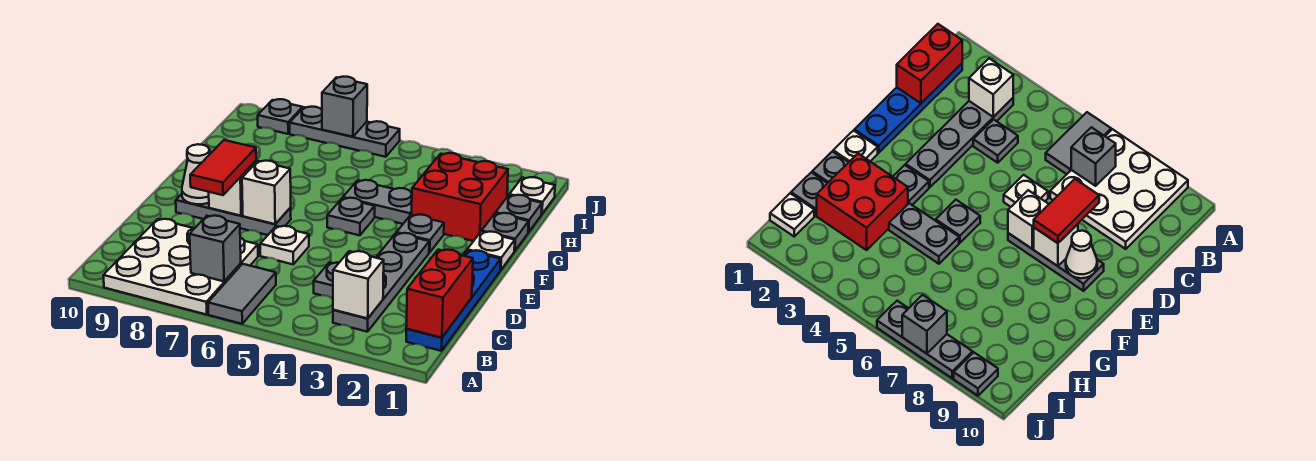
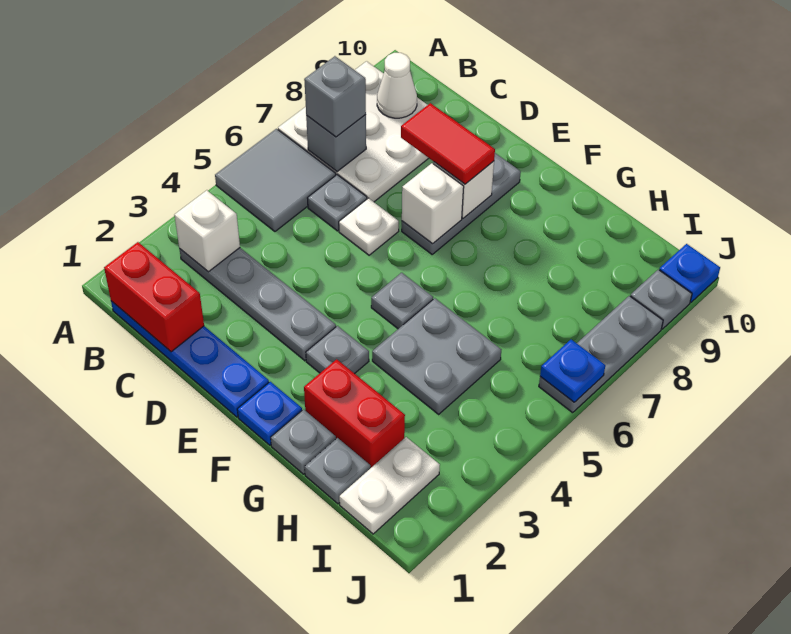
grey tile A6:B6 level 1 -> grey tile A5:B6 level 1
grey plate C4 level 1 -> grey plate C6 level 1
white cone E9 level 2 -> white cone B9 level 2
white plate F1 level 1 -> blue plate F1 level 1
red brick G2:H3 level 1 -> red brick G2:H2 level 1
grey plate G4:G5 level 1 -> grey plate G4:H5 level 1
white plate I1 level 1 -> white plate I1:I2 level 1
none -> blue plate J6 level 2
grey brick J7 level 2 -> grey brick B7 level 3
none -> blue plate J10 level 1

